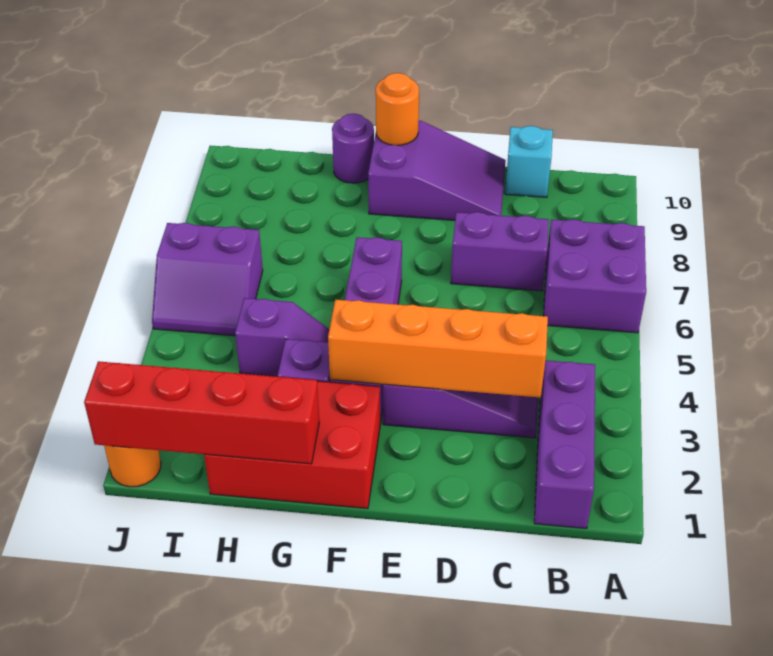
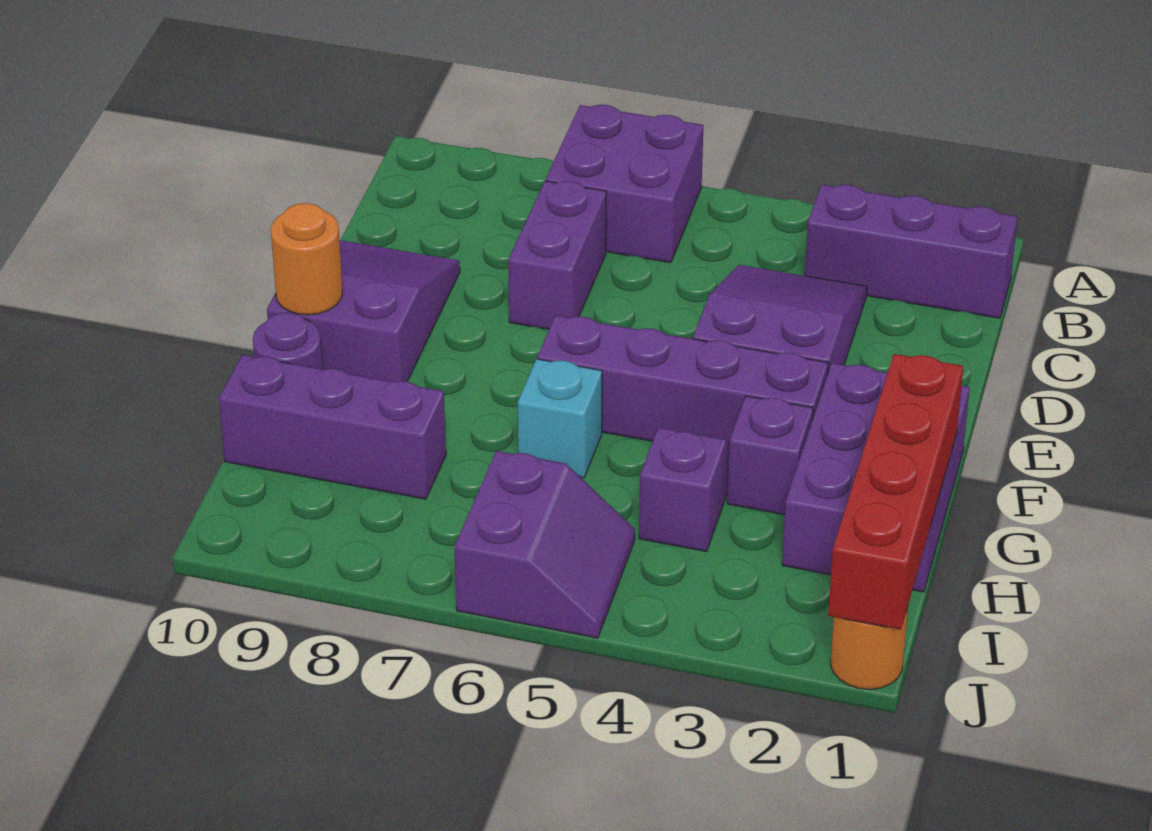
orange brick C3:F3 level 2 -> none
cyan brick C10 level 1 -> cyan brick G6 level 1
red brick F1:H2 level 1 -> purple brick F1:H2 level 1
none -> purple brick H8:H10 level 1

